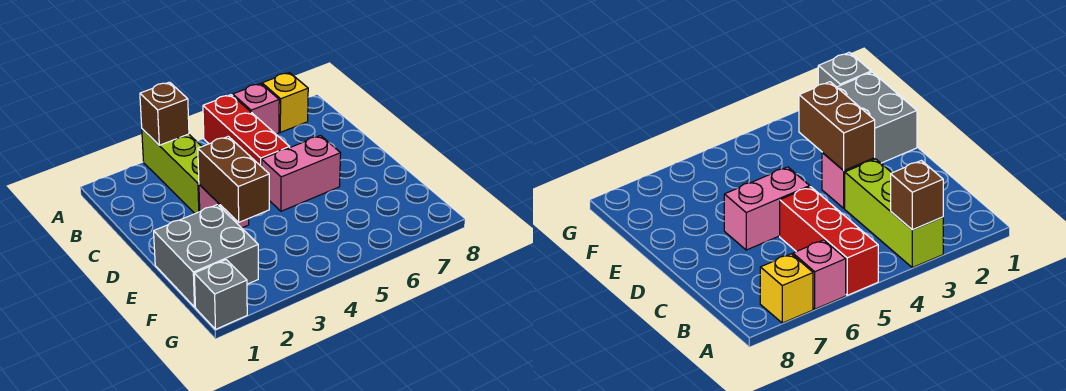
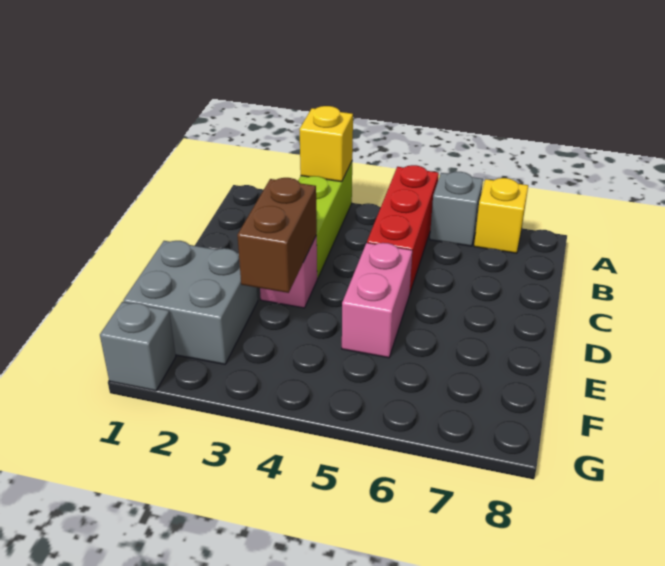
brown brick A3 level 2 -> yellow brick A3 level 2
pink brick A6 level 1 -> grey brick A6 level 1
pink brick D5:D6 level 1 -> pink brick D5:E5 level 1

